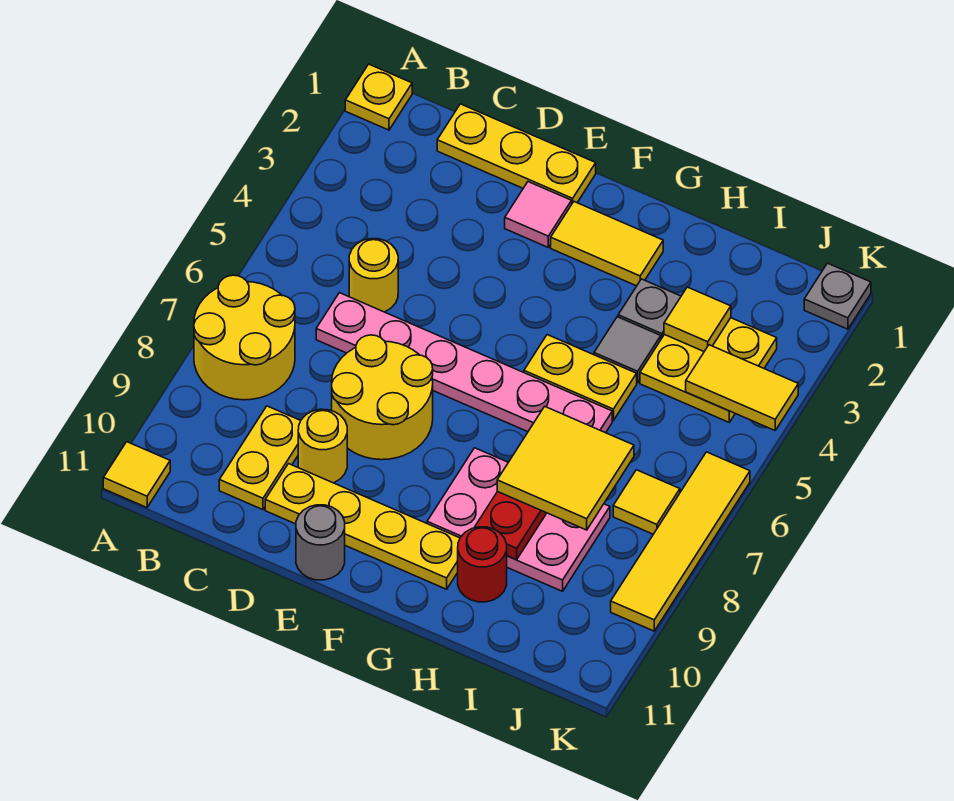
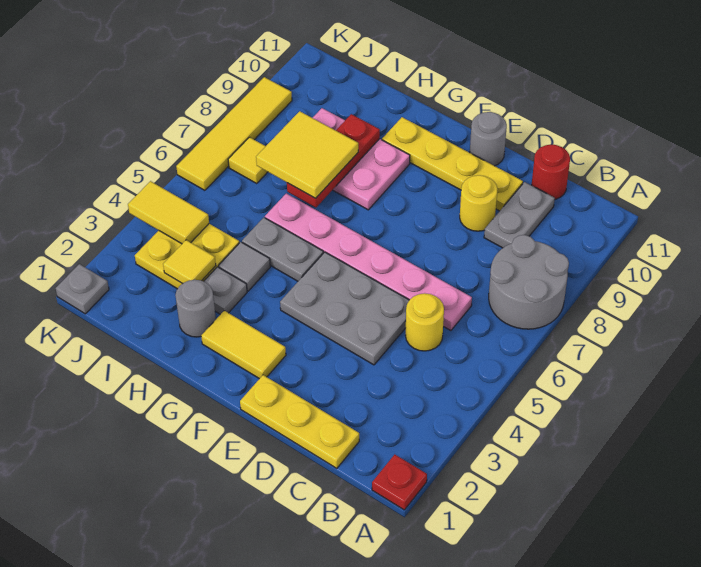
yellow plate A1 level 1 -> red plate A1 level 1
yellow round brick A7:B8 level 1 -> grey round brick A7:B8 level 1
yellow tile A11 level 1 -> none
yellow plate C9:C10 level 1 -> grey plate C9:C10 level 1
none -> grey plate D4:F5 level 1
yellow round brick D7:E8 level 1 -> none
pink tile E2 level 1 -> none
yellow plate G5:H5 level 1 -> grey plate G5:H5 level 1
none -> grey round brick H2 level 1
red round brick H10 level 1 -> red round brick C11 level 1

